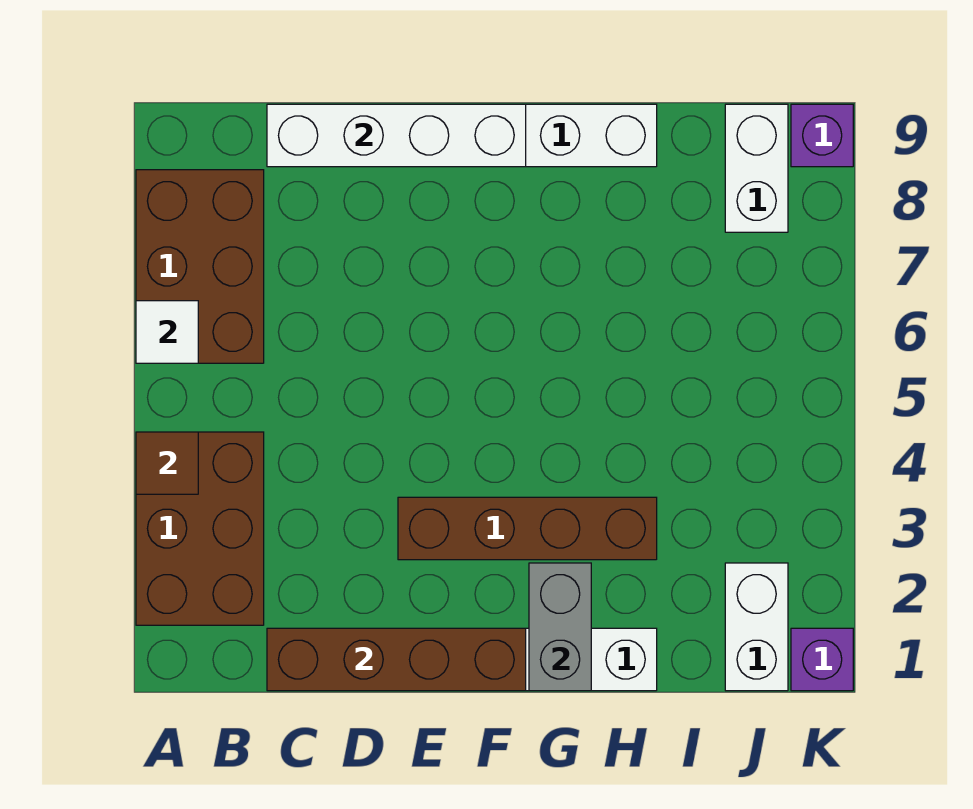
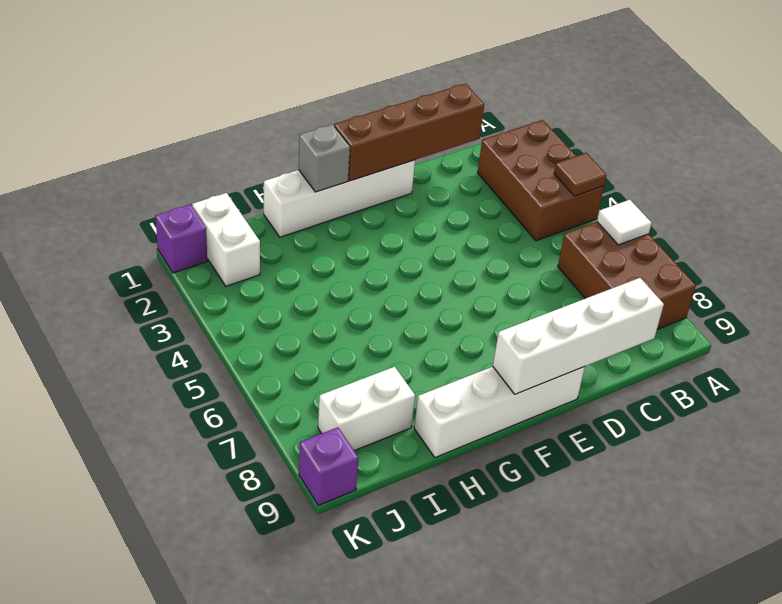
brown brick E3:H3 level 1 -> none
grey brick G1:G2 level 2 -> grey brick G1 level 2
white brick J8:J9 level 1 -> white brick I8:J8 level 1

